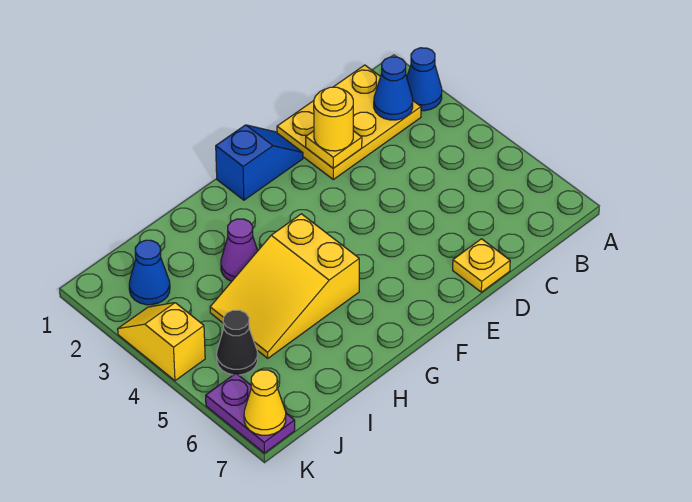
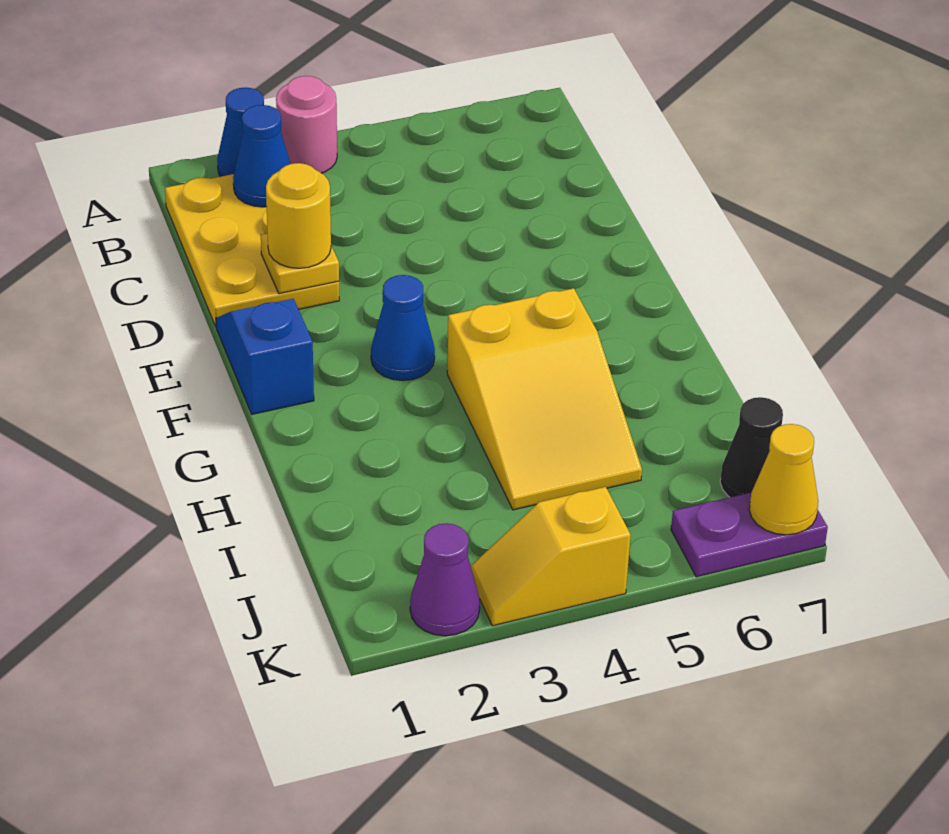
none -> pink round brick A3 level 1
yellow plate D7 level 1 -> none
purple cone H3 level 1 -> purple cone K2 level 1
blue cone J2 level 1 -> blue cone F3 level 1
black cone J5 level 1 -> black cone J7 level 1

